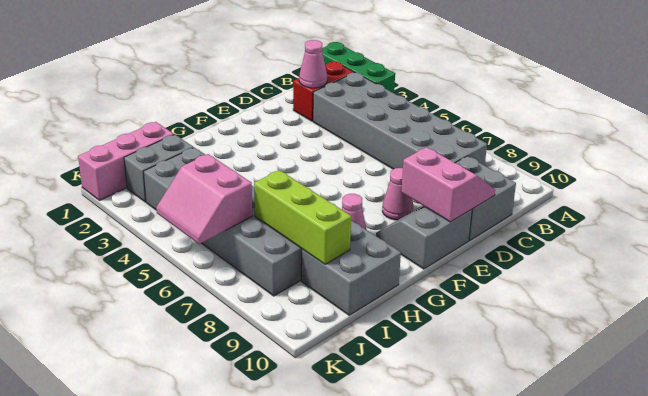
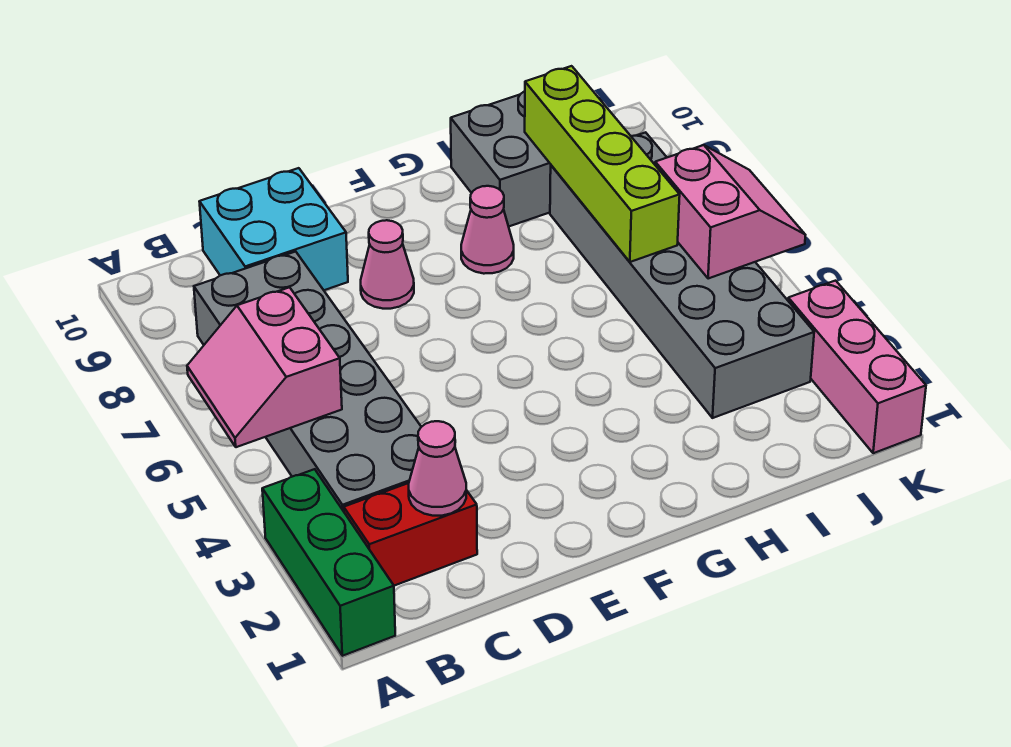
grey brick C9:D10 level 1 -> cyan brick C9:D10 level 1
pink slope D9:E10 level 2 top E -> pink slope A5:B6 level 2 top B
grey slope E9:F10 level 1 top 10 -> none
pink brick I1:K1 level 1 -> pink brick K1:K3 level 1
grey brick I2:J2 level 1 -> none
lime brick I7:I9 level 2 -> lime brick I6:I9 level 2

